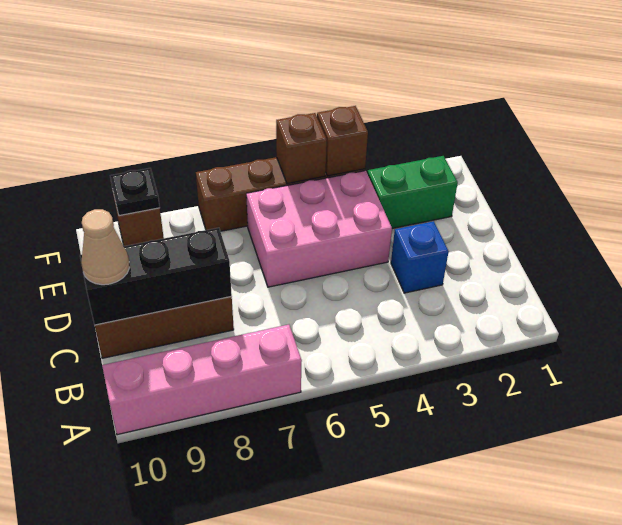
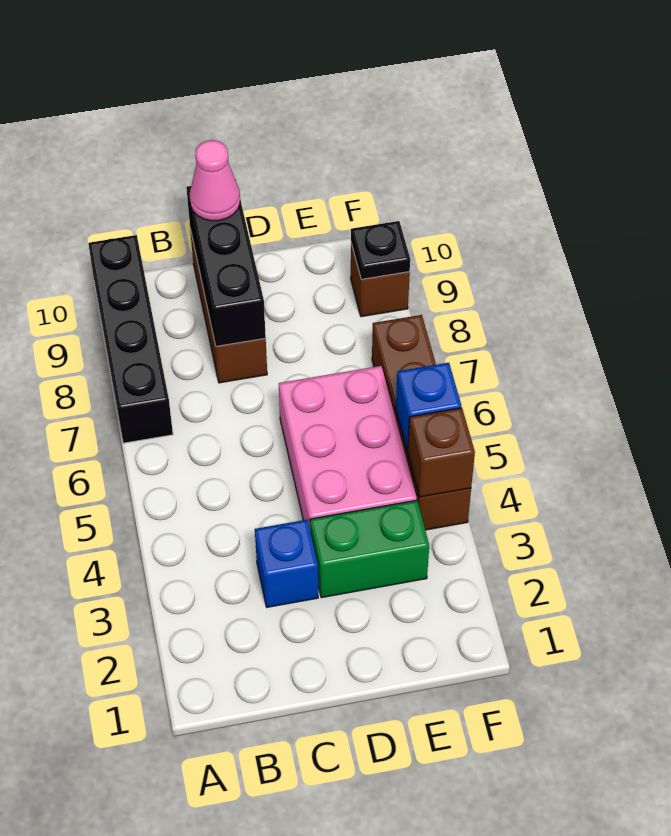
pink brick A7:A10 level 1 -> black brick A7:A10 level 1
tan cone C10 level 3 -> pink cone C10 level 3
green brick E2:E3 level 1 -> green brick D3:E3 level 1
brown brick F5 level 2 -> blue brick F5 level 2

